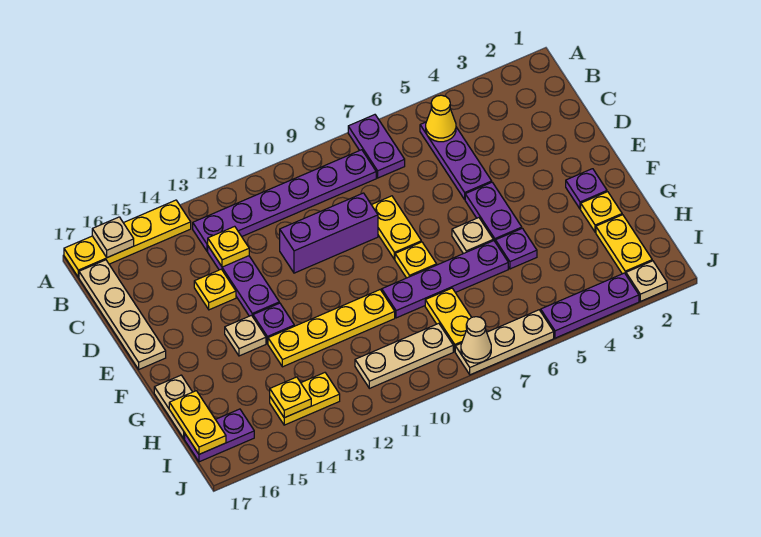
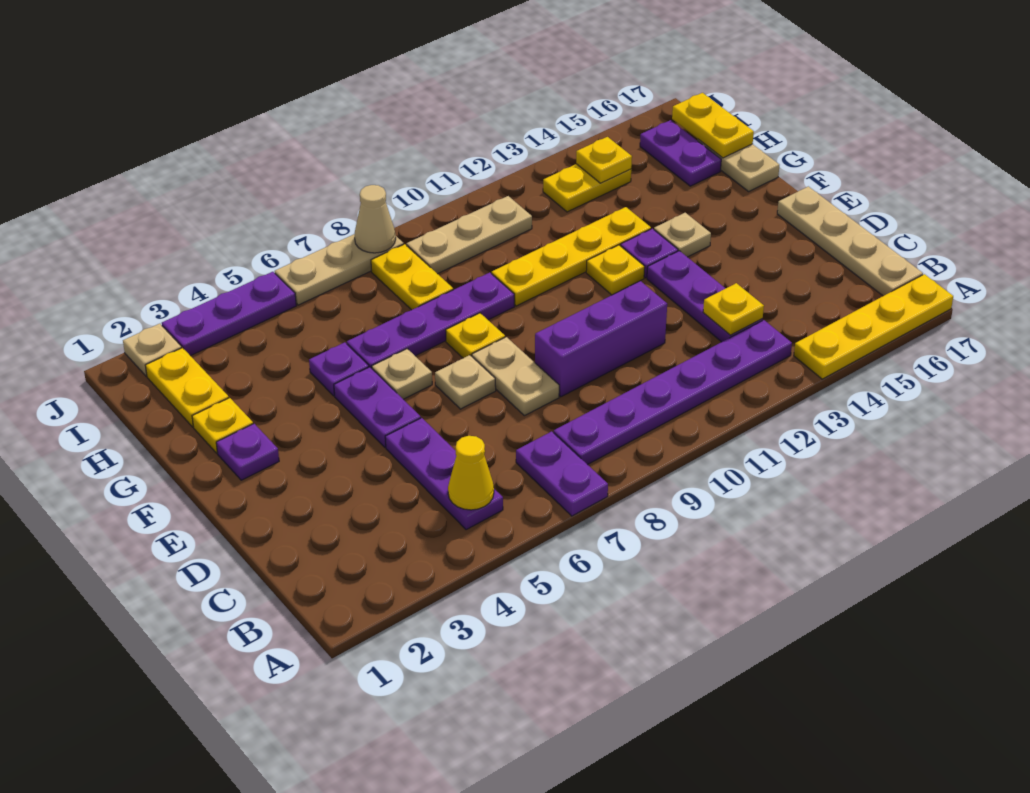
tan plate A16 level 2 -> tan plate E7 level 1
yellow plate D8:E8 level 1 -> tan plate D8:E8 level 1
yellow plate D14 level 1 -> yellow plate F12 level 1
purple plate I16:I17 level 1 -> purple plate H16:I16 level 1

